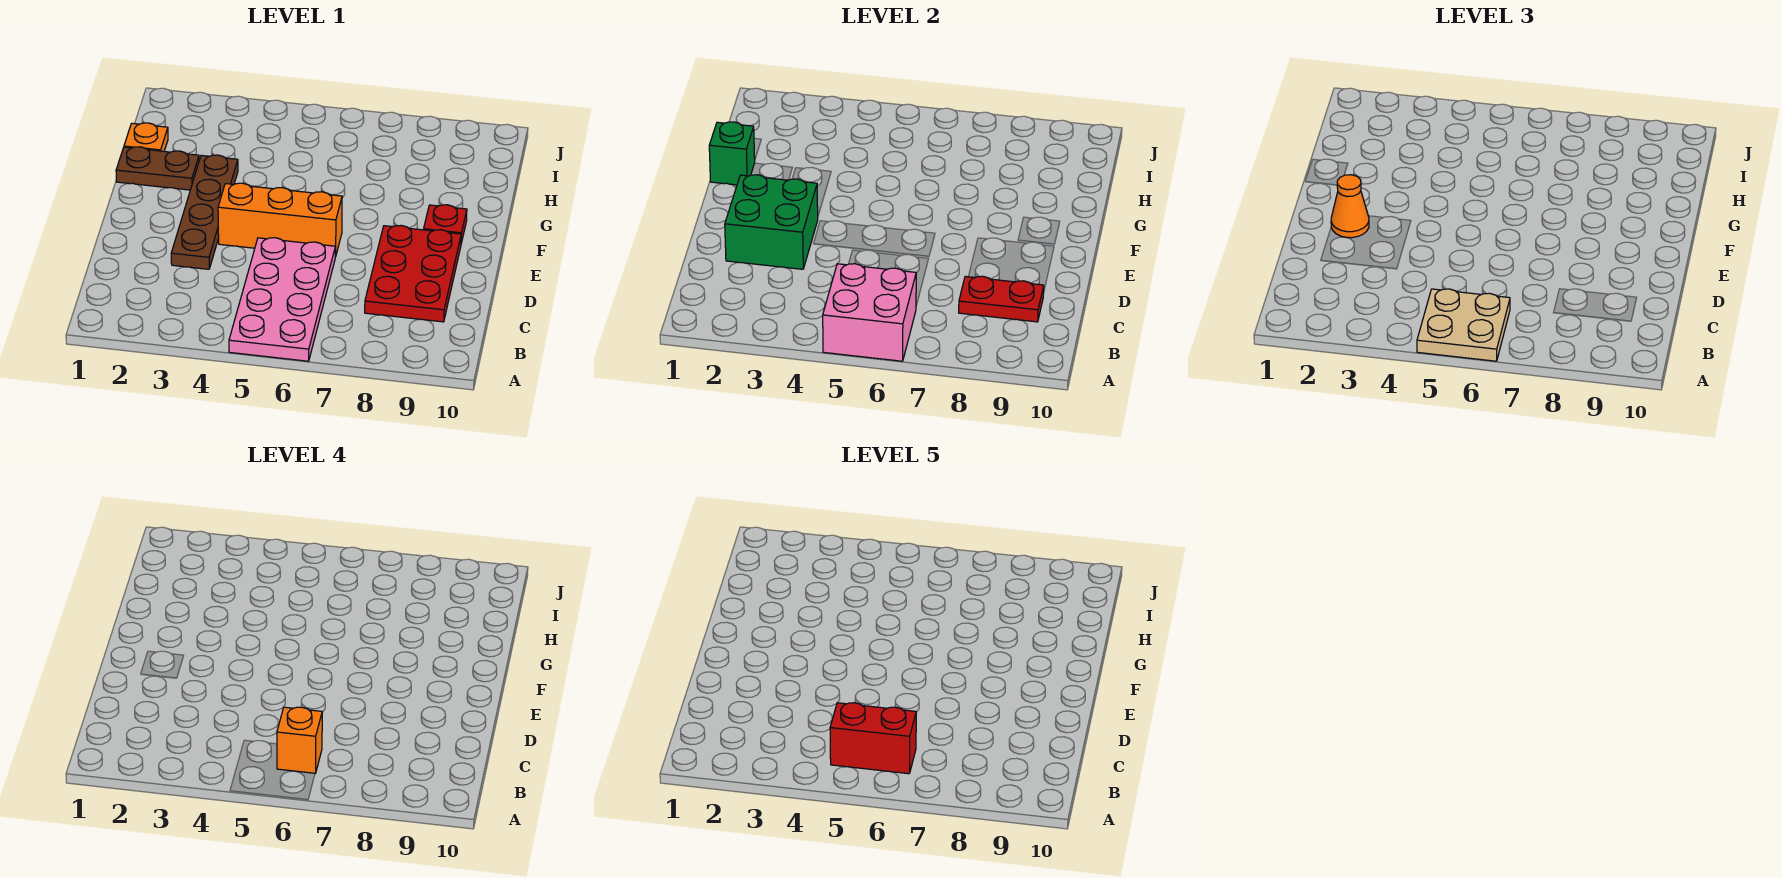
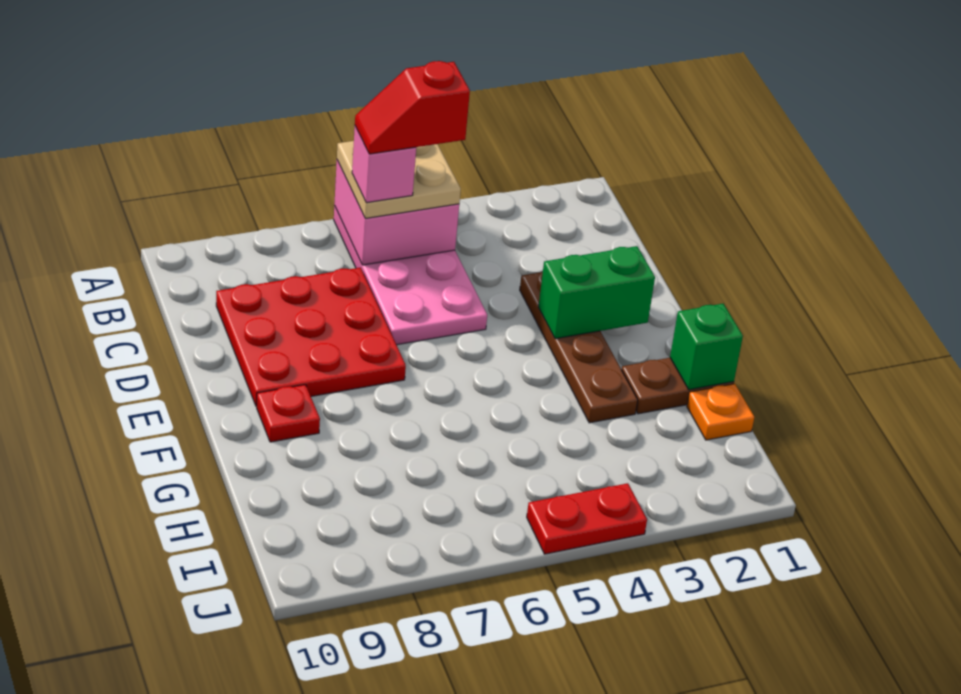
red brick B5:B6 level 5 -> red slope B5:B6 level 5 top 5
orange brick B6 level 4 -> pink brick B6 level 4
red plate C8:E9 level 1 -> red plate C7:E9 level 1
red plate C8:C9 level 2 -> red plate J4:J5 level 1
green brick D2:E3 level 2 -> green brick E2:E3 level 2
orange cone E2 level 3 -> none
orange brick E4:E6 level 1 -> none

